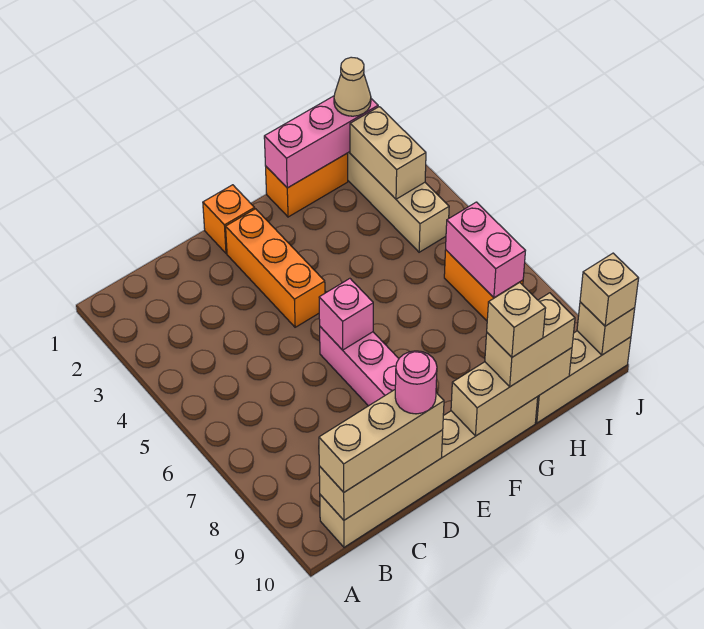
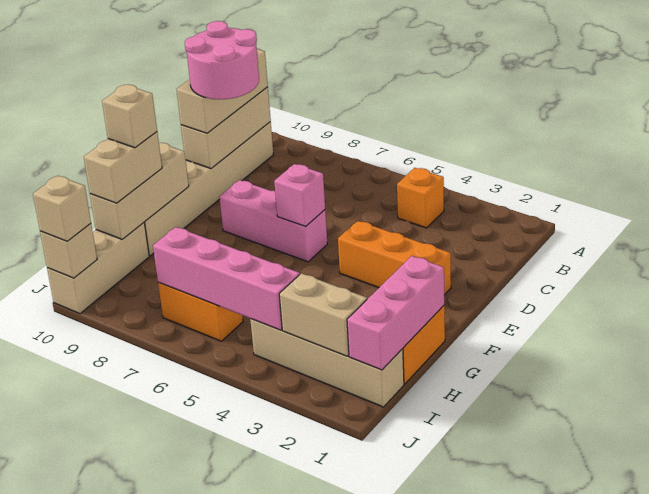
pink round brick D10 level 4 -> pink round brick C9:D10 level 4
orange brick E1 level 1 -> orange brick B4 level 1
tan cone I1 level 3 -> none
pink brick I6:I7 level 2 -> pink brick I4:I7 level 2

